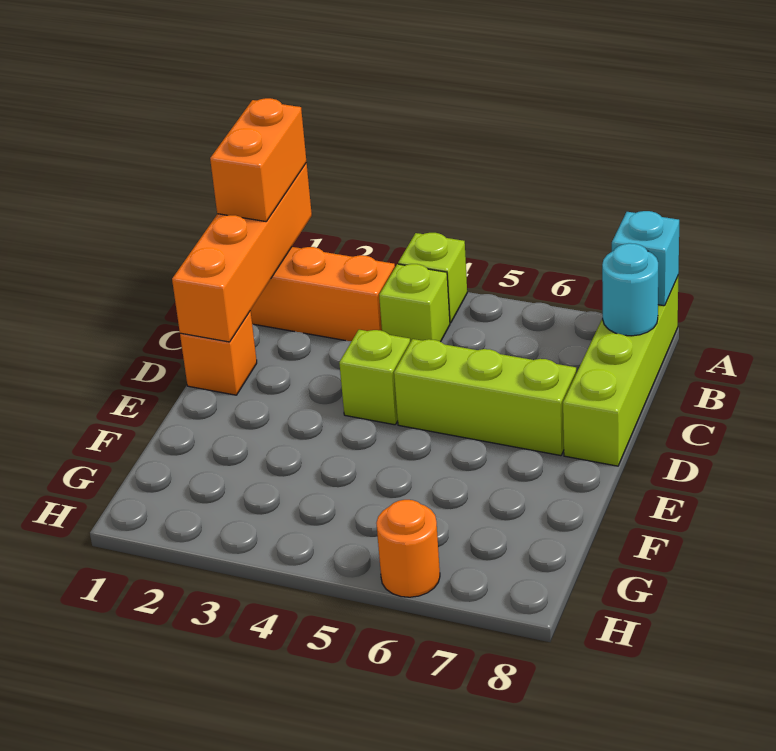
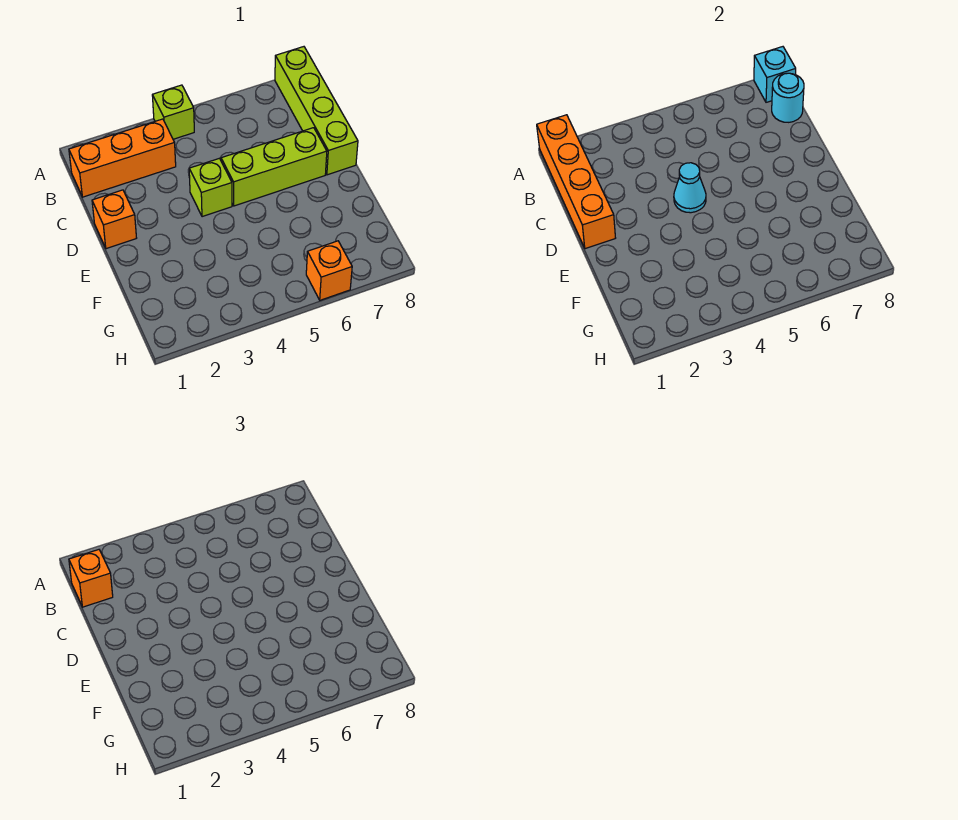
orange brick A1:B1 level 3 -> orange brick B1 level 3
lime brick B4 level 1 -> none
none -> cyan cone D4 level 2
orange round brick H6 level 1 -> orange brick H6 level 1

